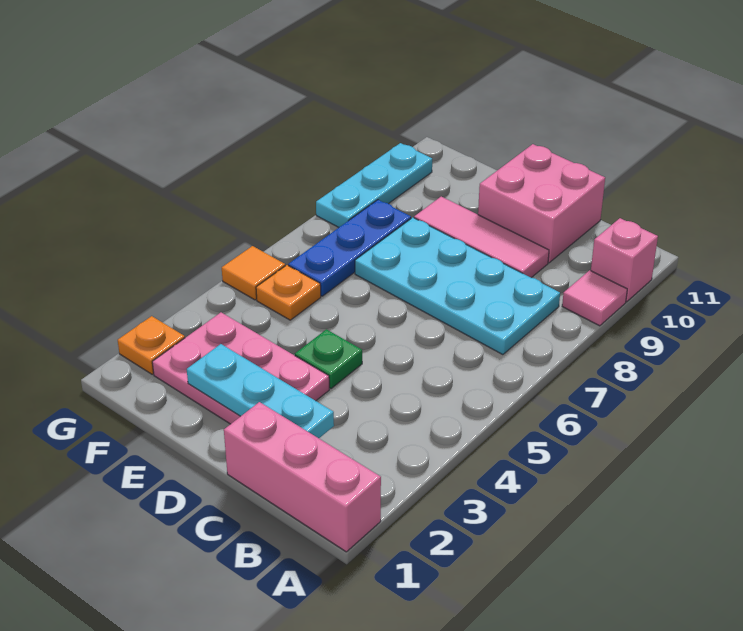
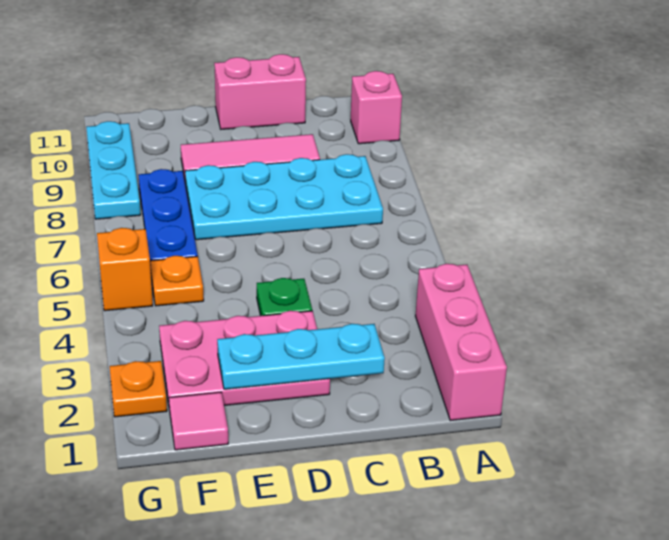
pink brick A1:C1 level 1 -> pink brick A1:A3 level 1
pink tile A9 level 1 -> pink tile F1 level 1
pink brick C10:D11 level 1 -> pink brick C11:D11 level 1
orange tile G5 level 1 -> orange brick G5 level 1

